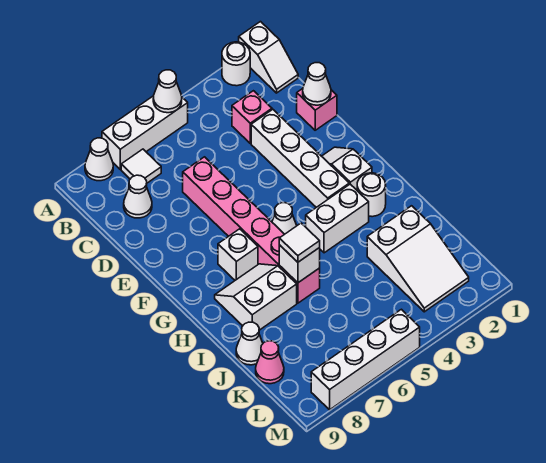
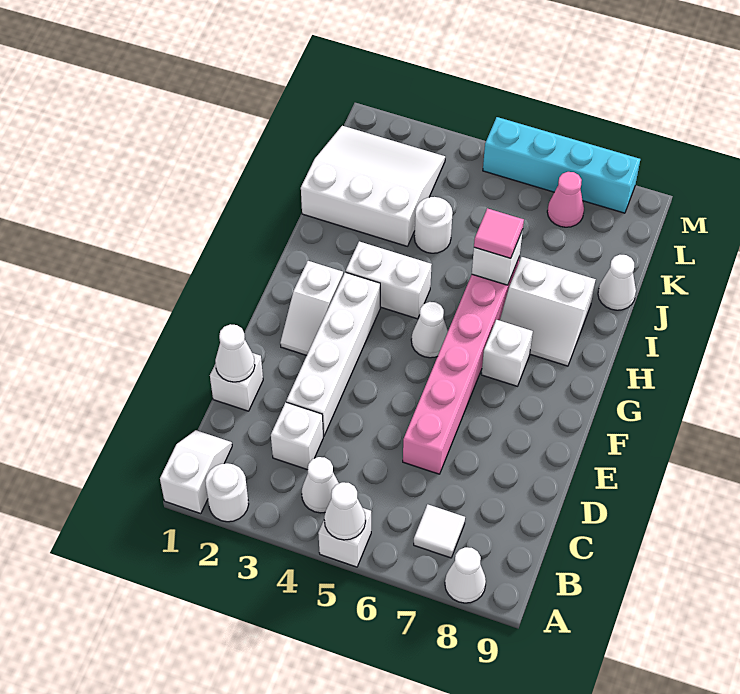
white brick A5:A7 level 1 -> white brick A5 level 1
pink brick C3 level 1 -> white brick C3 level 1
white cone C8 level 1 -> white cone B4 level 1
pink brick D1 level 1 -> white brick D1 level 1
white round brick H2 level 1 -> white round brick J4 level 1
white tile I6 level 3 -> pink tile I6 level 3
white slope J2:L3 level 1 top J -> white slope J1:L3 level 1 top J
pink cone K9 level 1 -> pink cone L7 level 1
white brick M5:M8 level 1 -> cyan brick M5:M8 level 1

